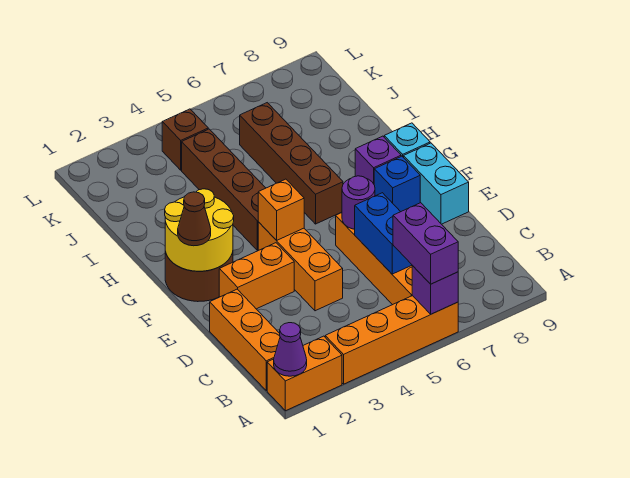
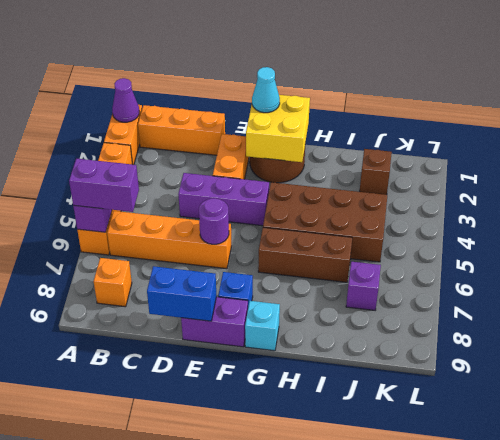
blue brick C6:D6 level 2 -> blue brick D9:E9 level 2
orange brick D4:F4 level 1 -> purple brick D4:F4 level 1
cyan brick E9:F9 level 1 -> purple brick E9:F9 level 1
yellow round brick F1:G2 level 2 -> yellow brick F1:G2 level 2
brown cone F1 level 3 -> cyan cone F1 level 3
orange brick F4 level 2 -> orange brick B8 level 1
brown brick G4:J4 level 1 -> brown brick G4:J5 level 1
brown brick G6:J6 level 1 -> brown brick G6:I6 level 1
purple brick G8 level 1 -> purple brick J7 level 1
brown brick K4 level 1 -> brown brick J2 level 1

